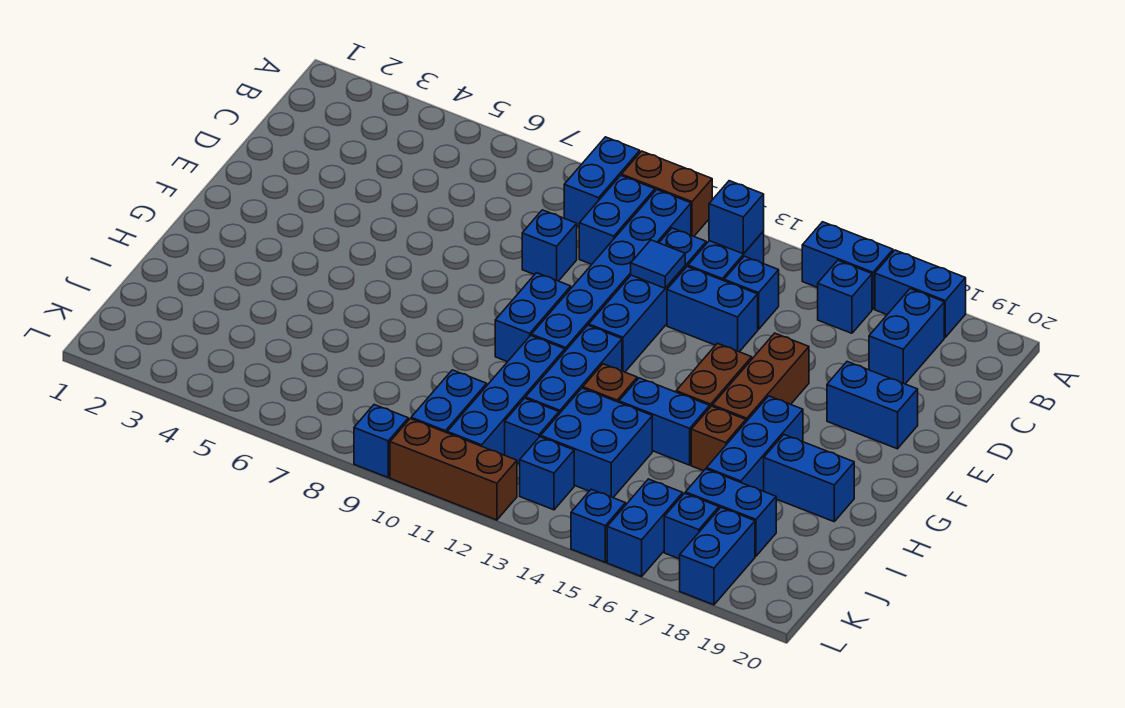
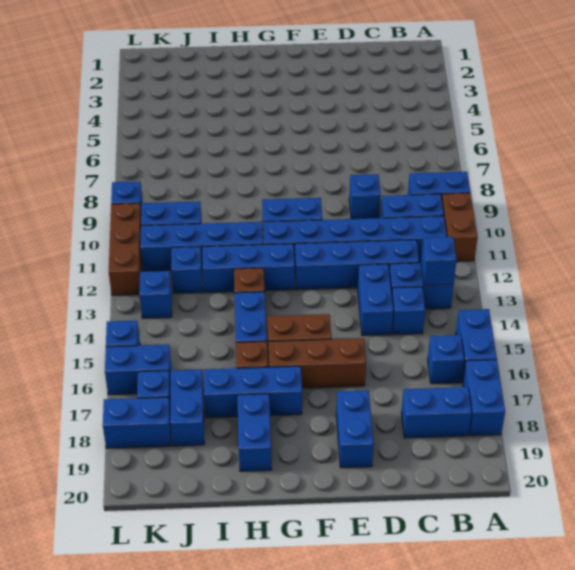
blue tile D12 level 2 -> none
blue brick I13:J14 level 1 -> none

